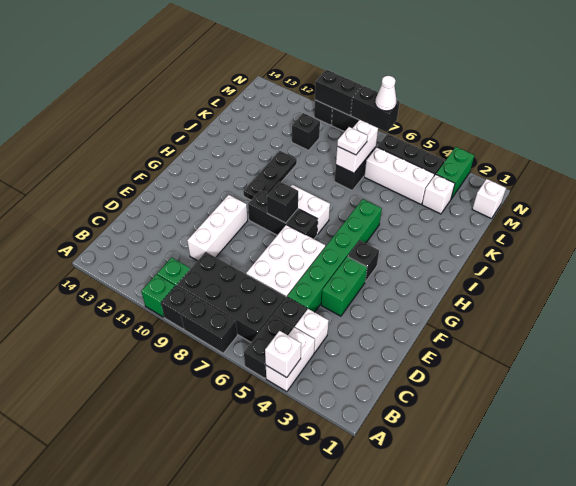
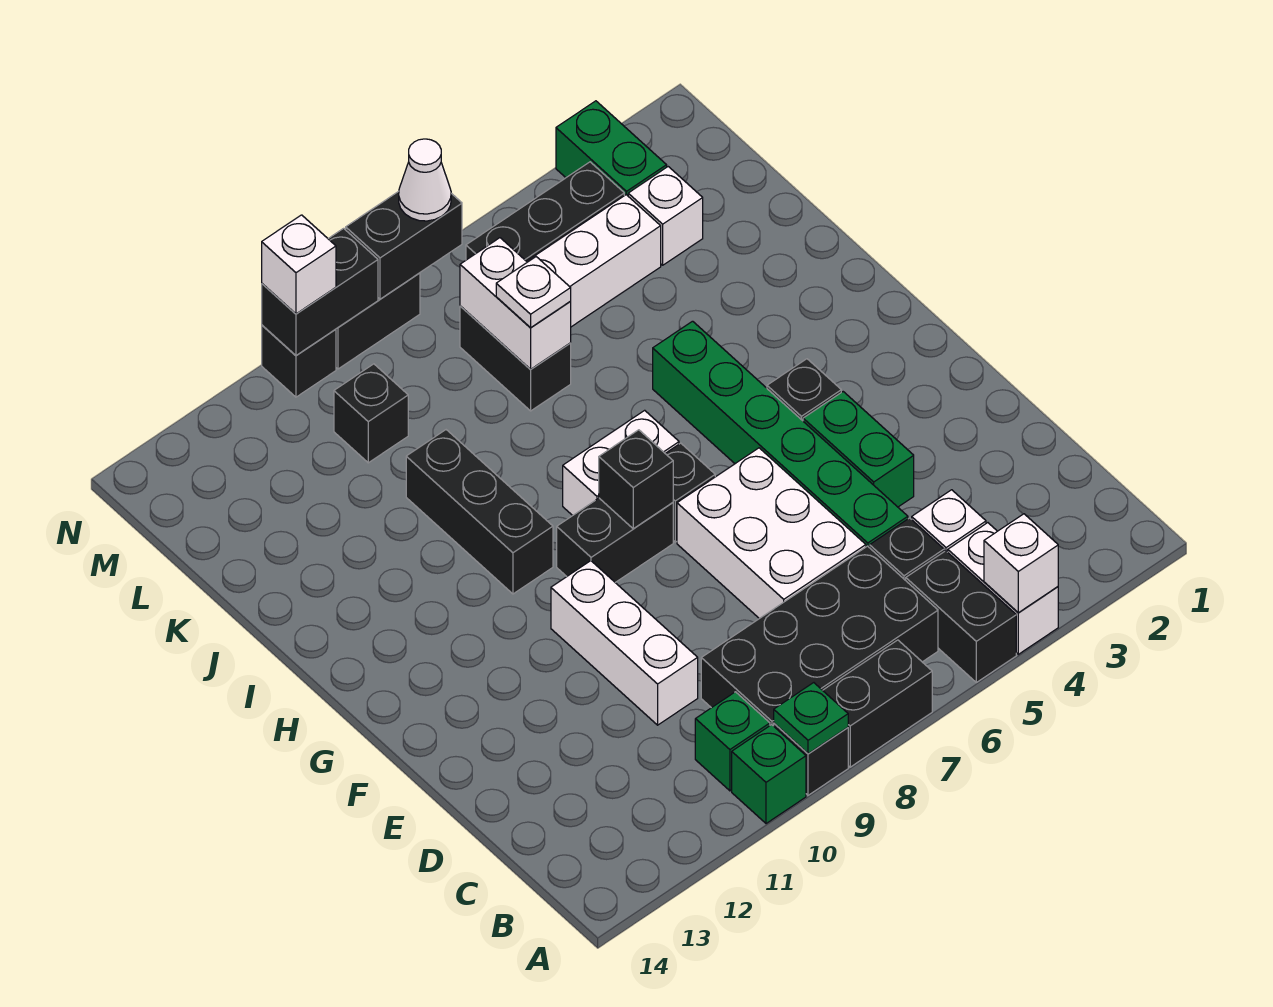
none -> green plate A9 level 2
black plate H10:J10 level 1 -> black brick H10:J10 level 1
white brick M1 level 1 -> white brick N10 level 3

